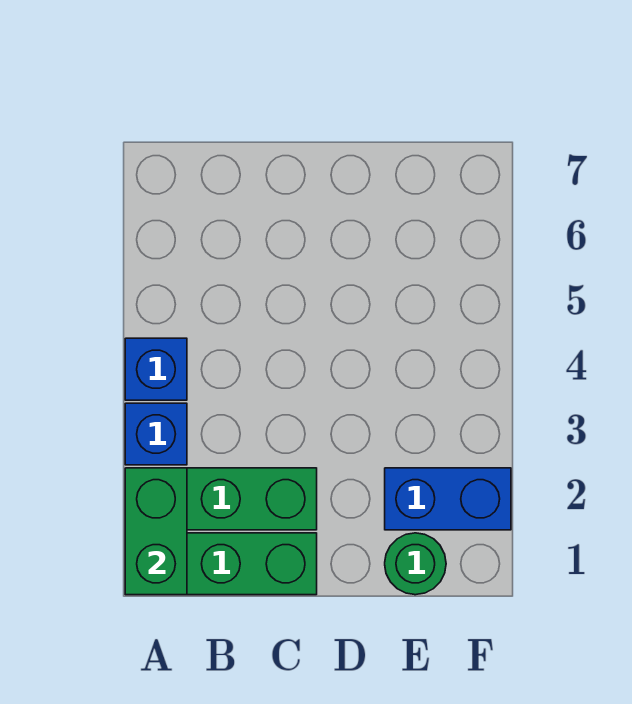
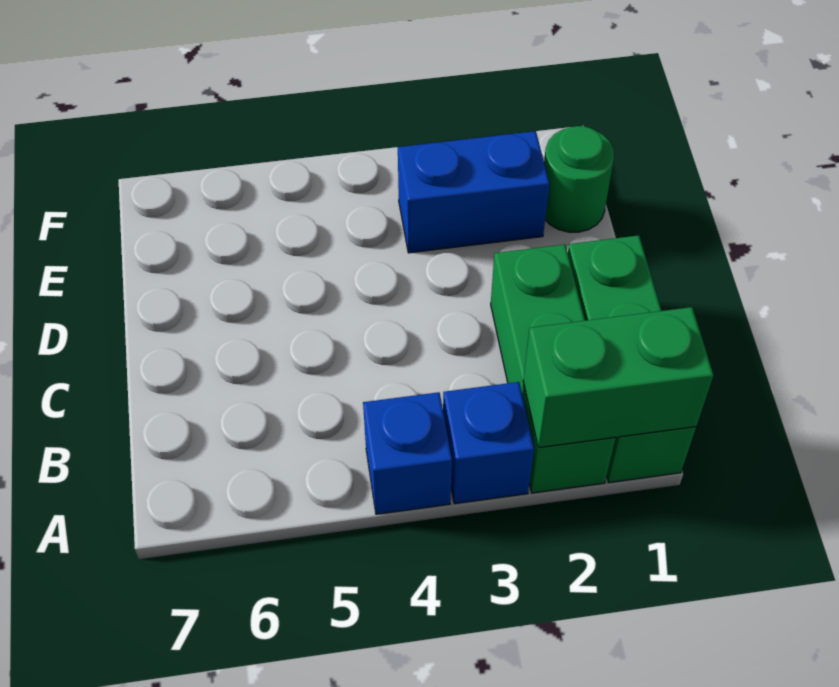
blue brick E2:F2 level 1 -> blue brick E2:E3 level 1

